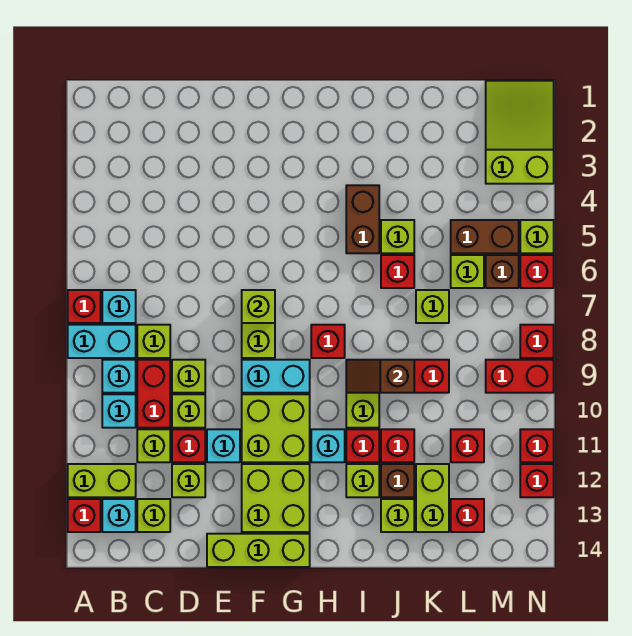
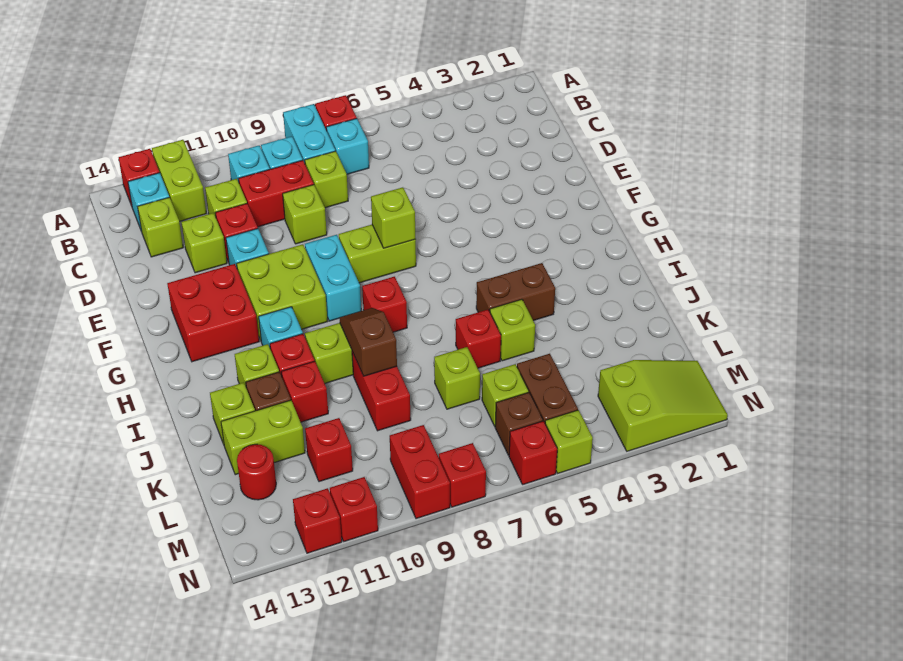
lime brick D10 level 1 -> none
lime brick E14:G14 level 1 -> none
lime brick F12:G13 level 1 -> red brick F12:G13 level 1
red brick L13 level 1 -> red round brick L13 level 1

